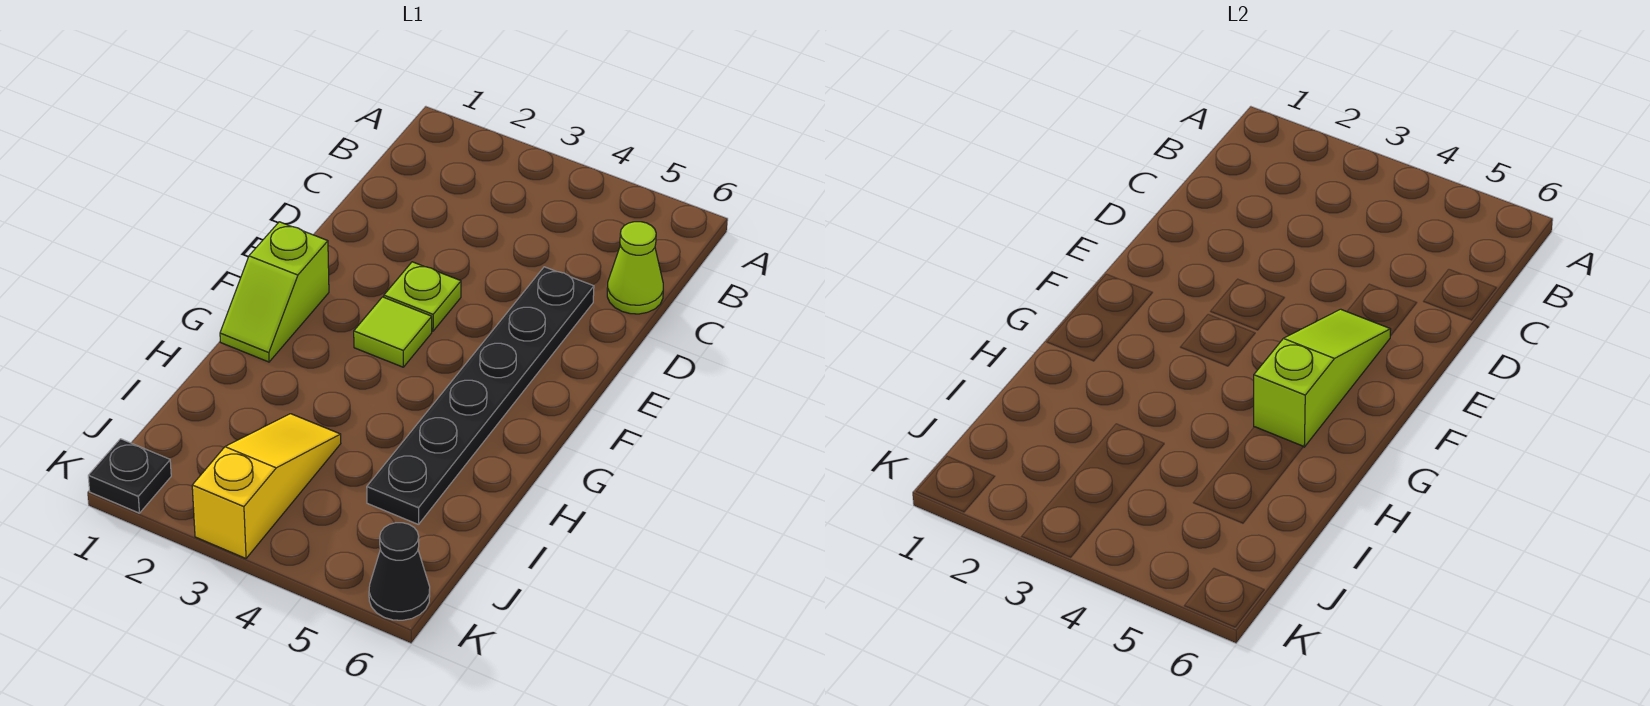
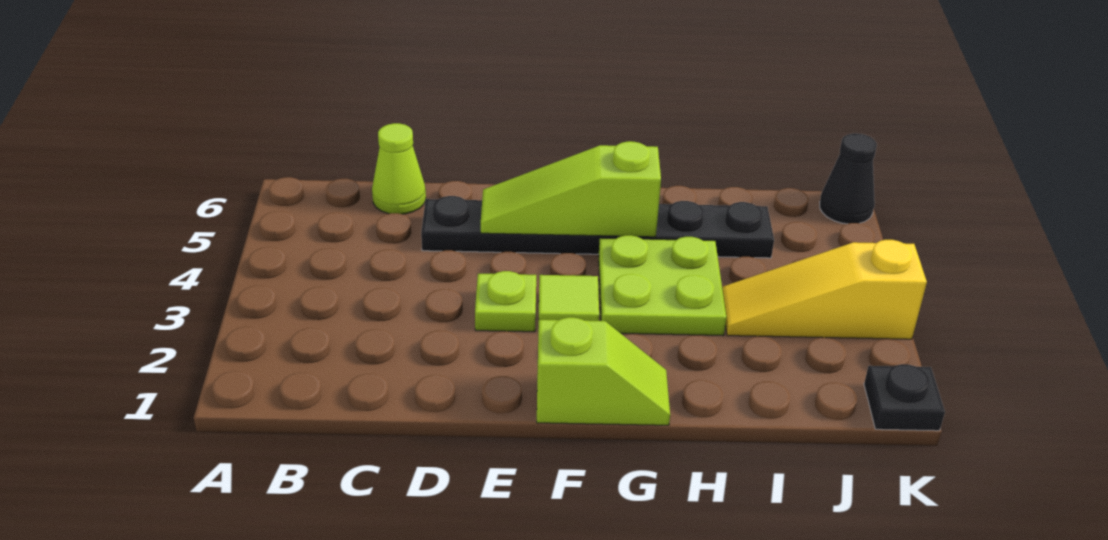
none -> lime plate G3:H4 level 1

